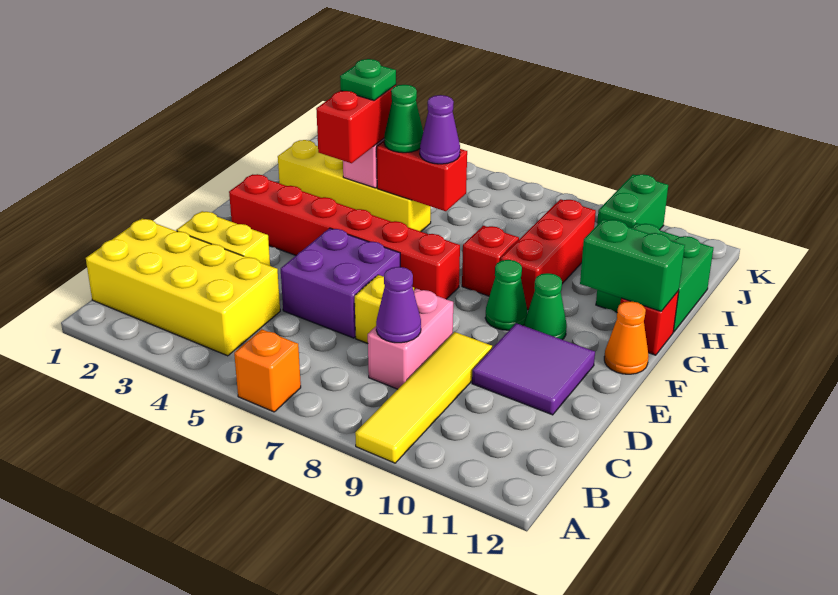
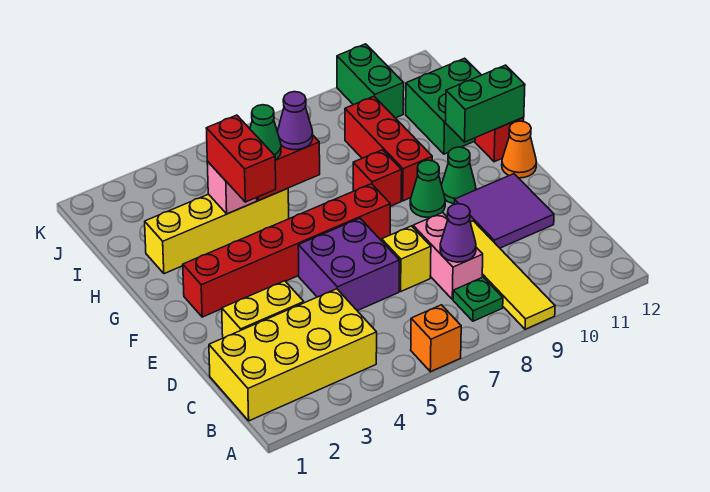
green plate H4 level 4 -> green plate B8 level 1

